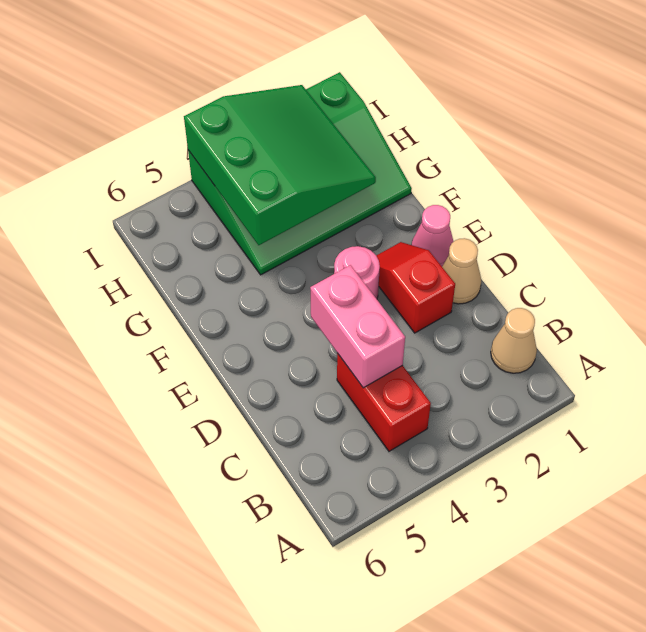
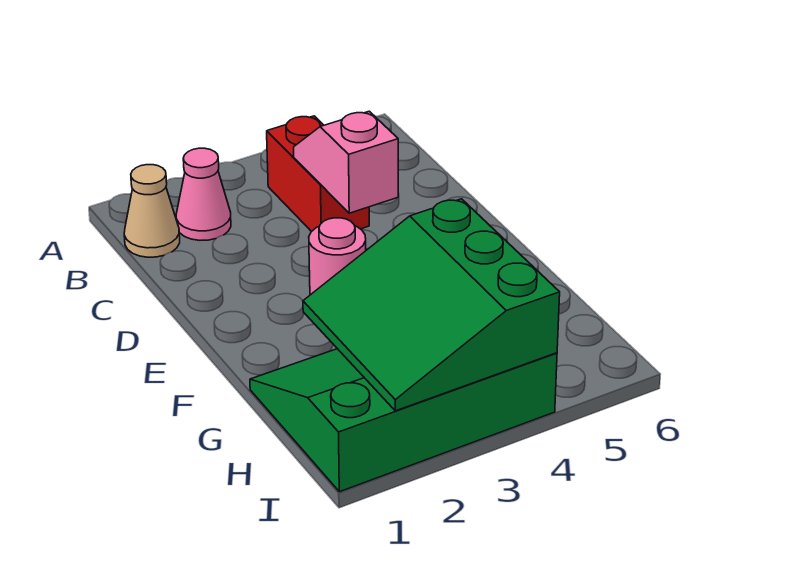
pink brick C4:D4 level 2 -> pink slope C4:D4 level 2 top D
tan cone D1 level 1 -> none
red slope D2:E2 level 1 top D -> none
pink cone E1 level 1 -> pink cone B2 level 1

